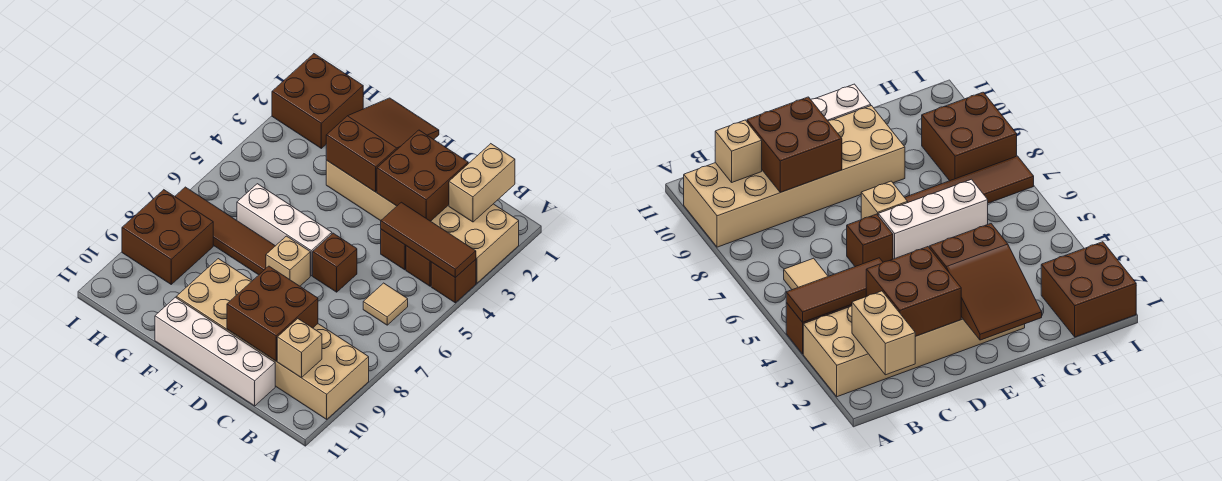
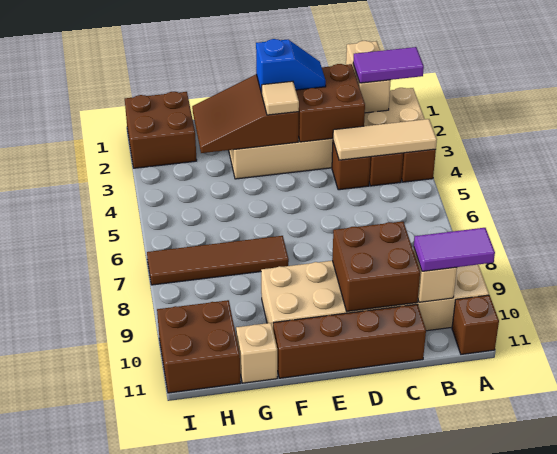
none -> purple tile A2:B2 level 3
brown tile A4:C4 level 2 -> tan tile A4:C4 level 2
none -> purple tile A10:B10 level 3
tan tile B6 level 1 -> tan tile E3 level 3
white brick C11:F11 level 1 -> brown brick C11:F11 level 1
none -> blue slope D2:E2 level 3 top E
brown brick D6 level 1 -> brown brick A11 level 1
brown slope E1:F3 level 2 top 3 -> brown slope E2:G3 level 2 top E
white brick E6:G6 level 1 -> none
tan brick E7 level 1 -> tan brick G11 level 1
brown brick H8:I9 level 1 -> brown brick H10:I11 level 1

